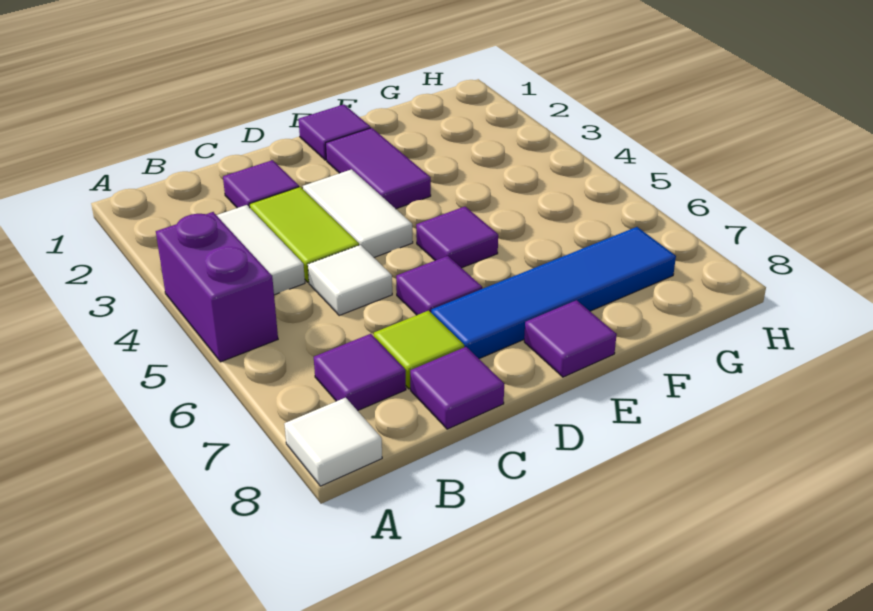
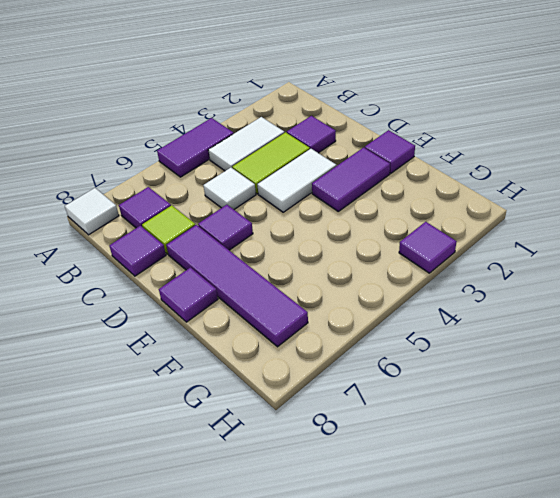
purple brick A4:A5 level 1 -> purple tile A4:A5 level 1
blue tile D7:G7 level 1 -> purple tile D7:G7 level 1
purple tile E5 level 1 -> purple tile H3 level 1

